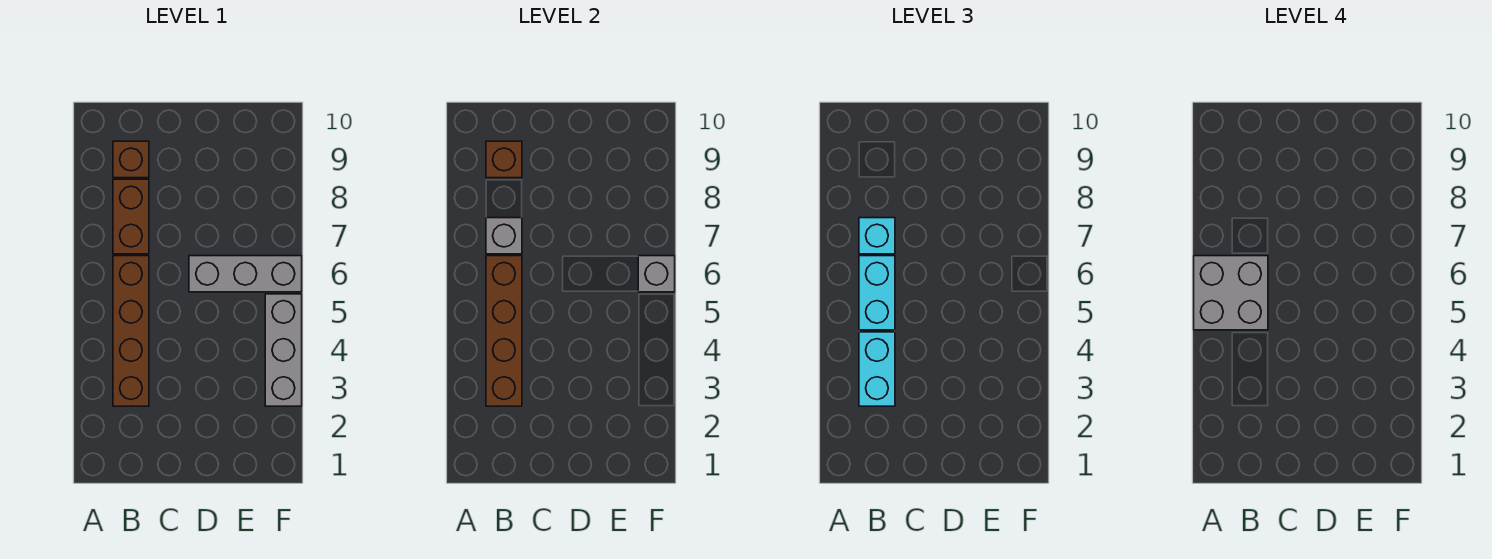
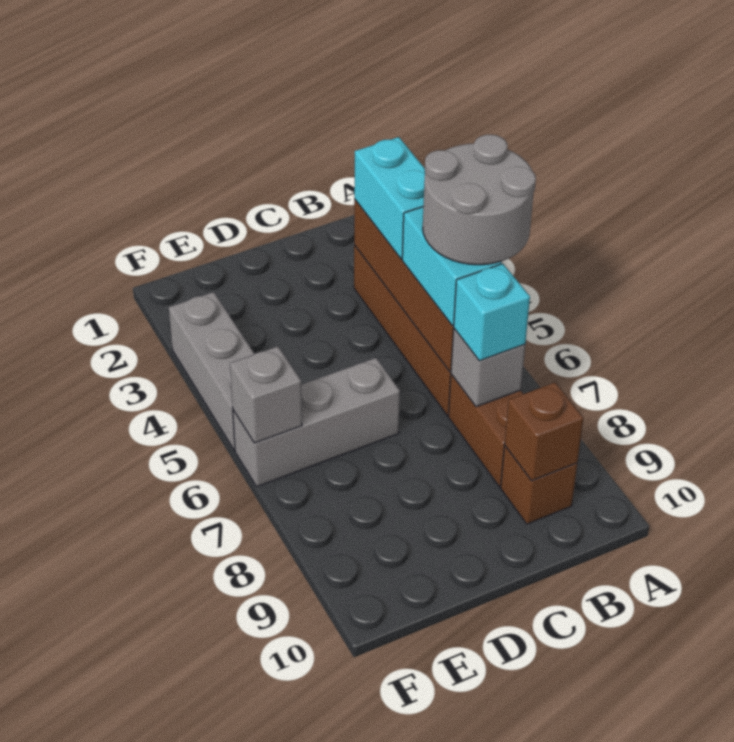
grey brick A5:B6 level 4 -> grey round brick A5:B6 level 4

